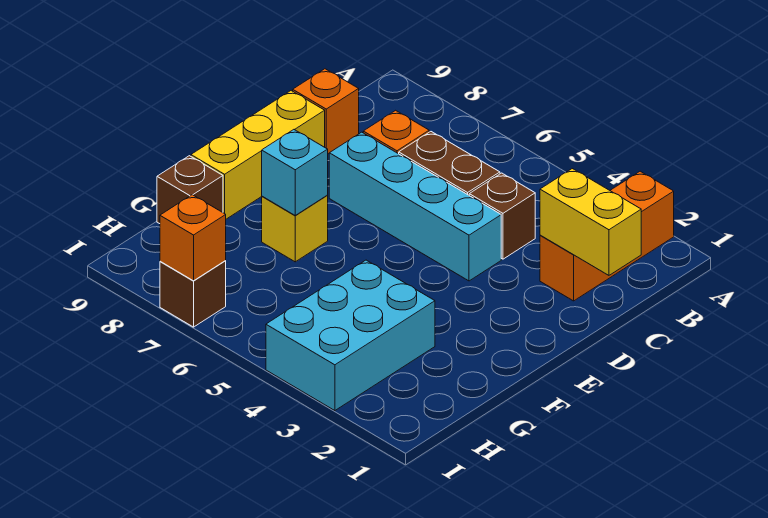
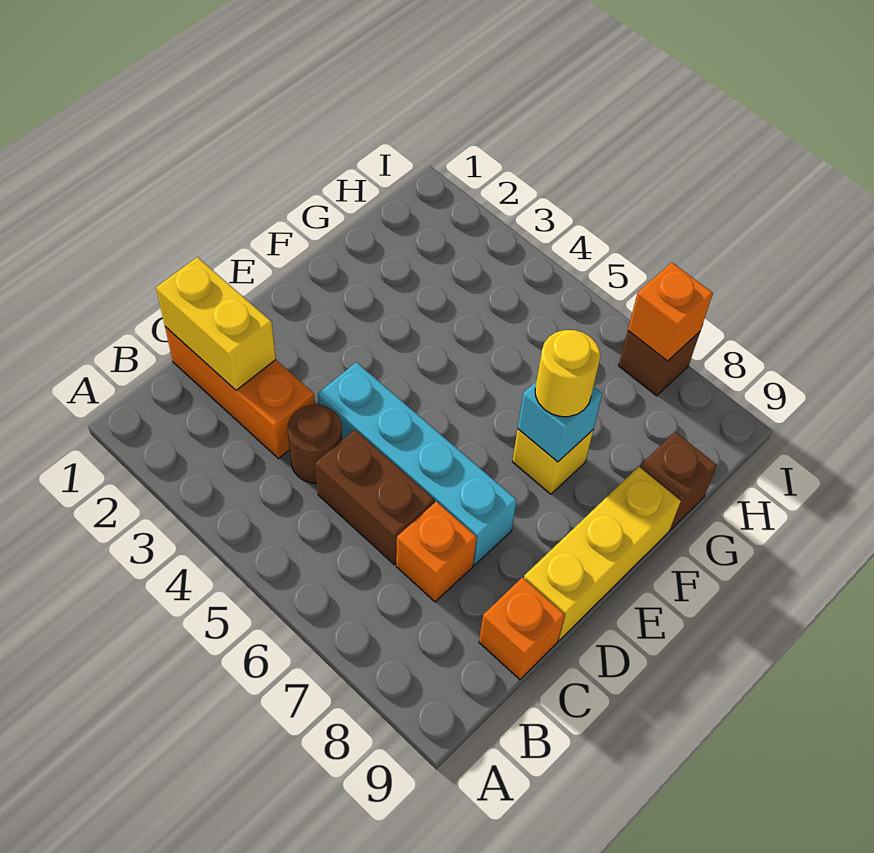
orange brick A2:C2 level 1 -> orange brick C1:C3 level 1
brown brick C4 level 1 -> brown round brick C4 level 1
none -> yellow round brick F7 level 3
cyan brick G3:I4 level 1 -> none

